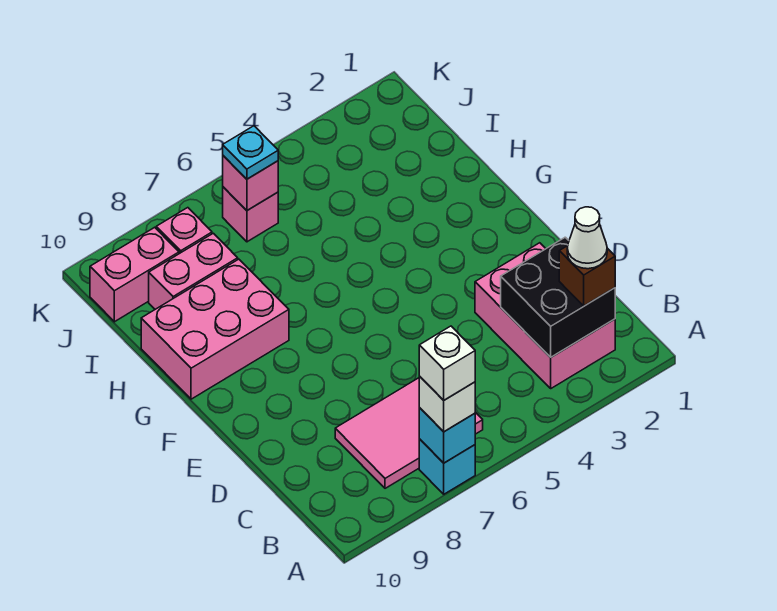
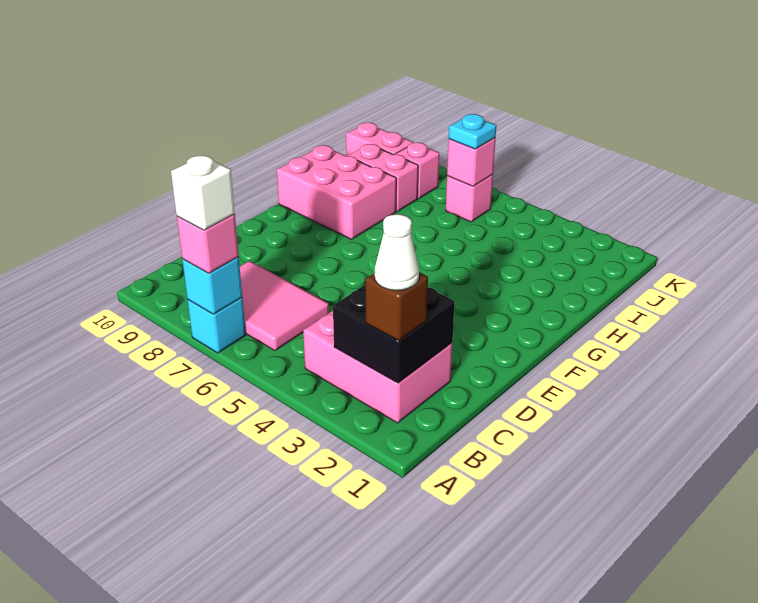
white brick A7 level 3 -> pink brick A7 level 3
pink brick B2:D3 level 1 -> pink brick B2:C4 level 1

